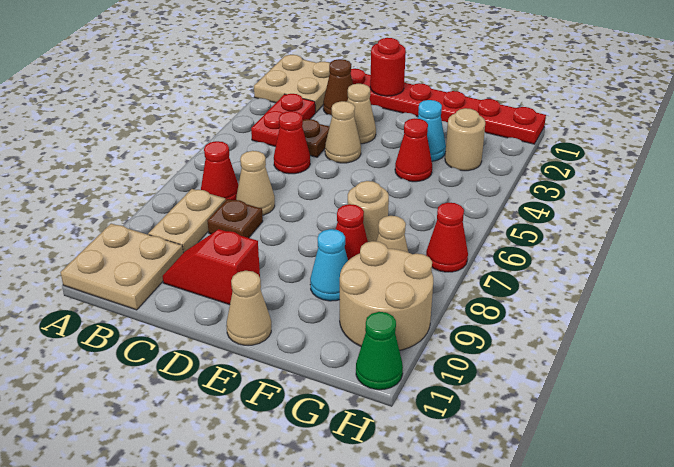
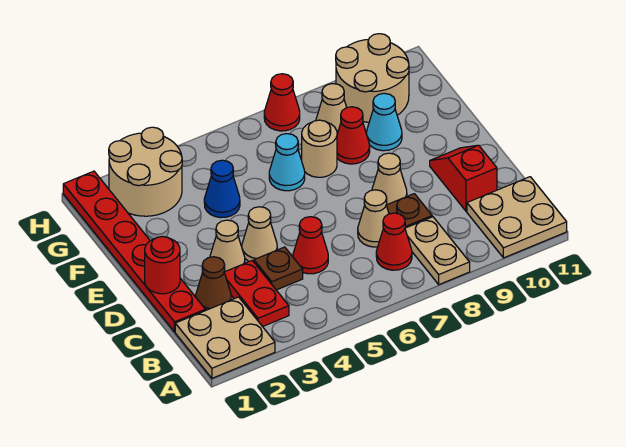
red plate B3:B4 level 1 -> red plate B3:C3 level 1
tan plate B8:B9 level 1 -> tan plate A8:B8 level 1
red slope C10:D10 level 1 top D -> red slope C10:D10 level 1 top C
tan cone E11 level 1 -> tan cone D8 level 1
cyan cone F3 level 1 -> cyan cone F6 level 1
red cone F4 level 1 -> blue cone F4 level 1
tan round brick G3 level 1 -> tan round brick G2:H3 level 1
green cone H11 level 1 -> none

